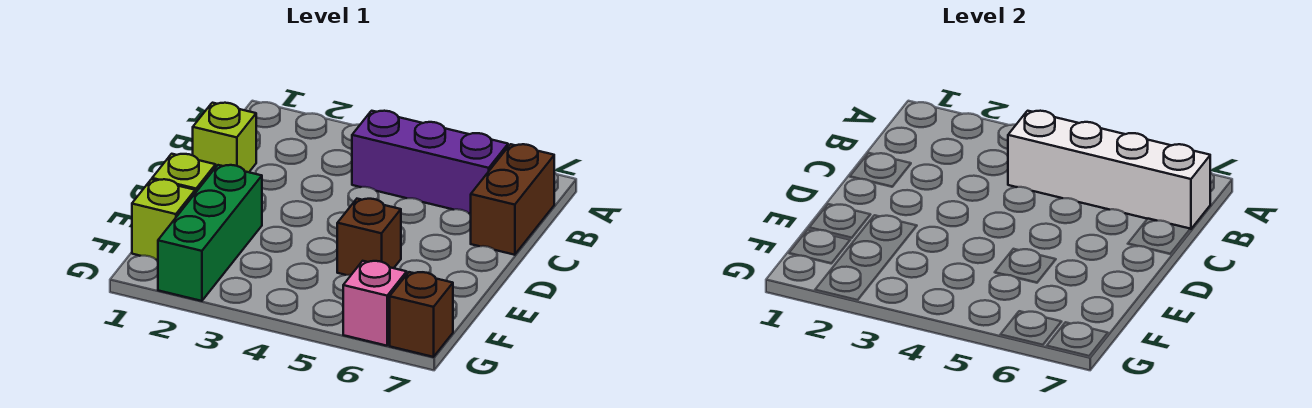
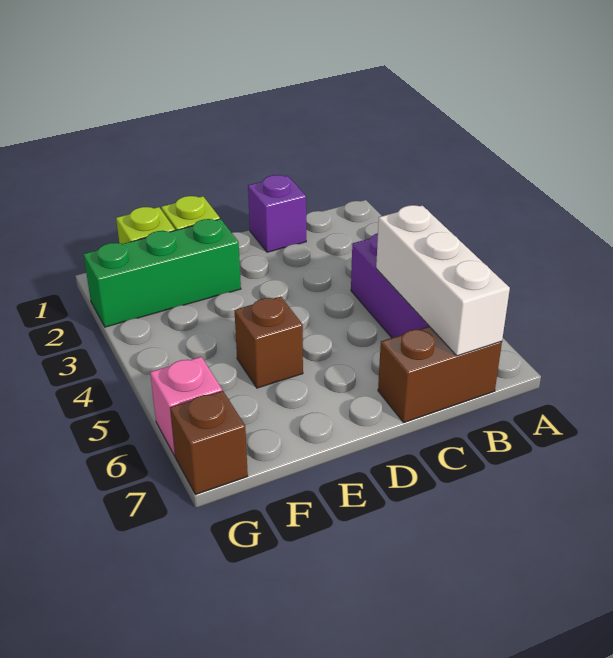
white brick B4:B7 level 2 -> white brick B5:B7 level 2
lime brick C1 level 1 -> purple brick C1 level 1

